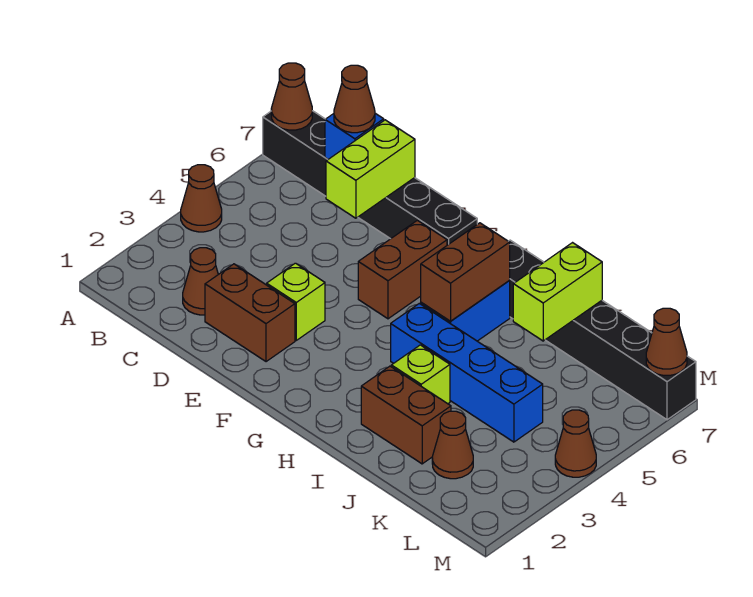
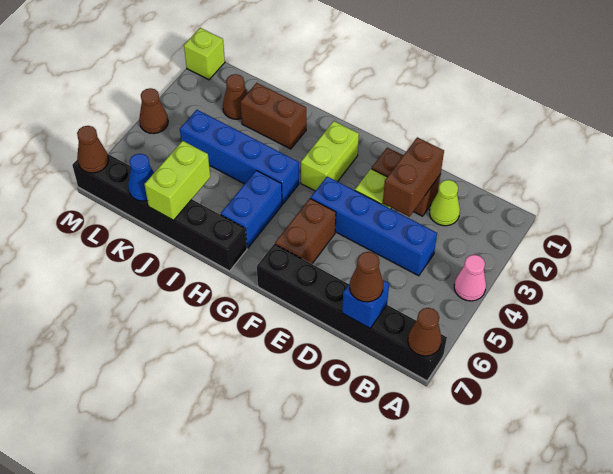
brown cone A4 level 1 -> pink cone A4 level 1
brown cone C2 level 1 -> lime cone C2 level 1
none -> blue brick C4:F4 level 1
lime brick D6:D7 level 2 -> lime brick G2:G3 level 1
brown brick H5:H6 level 2 -> brown brick D2:D3 level 2
lime brick I3 level 1 -> lime brick M1 level 1
none -> blue cone K7 level 2

